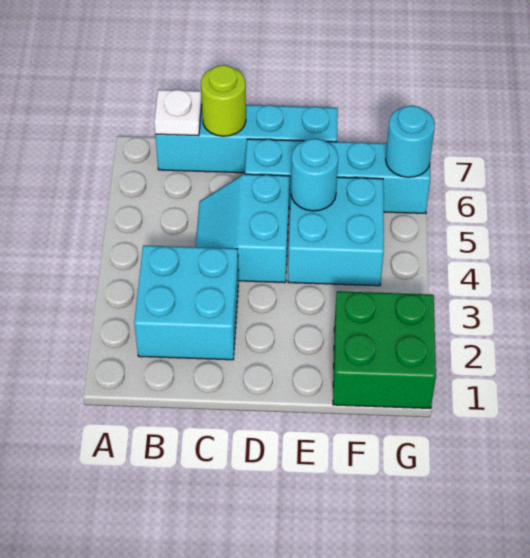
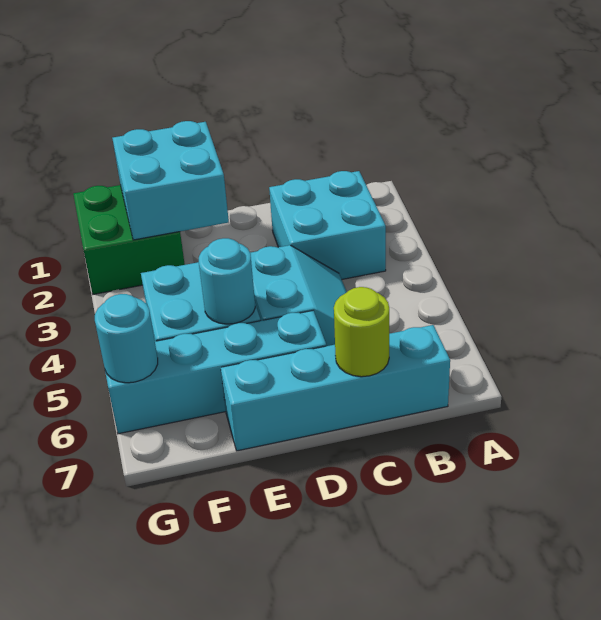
white plate B7 level 2 -> none
none -> cyan brick E1:F2 level 2

